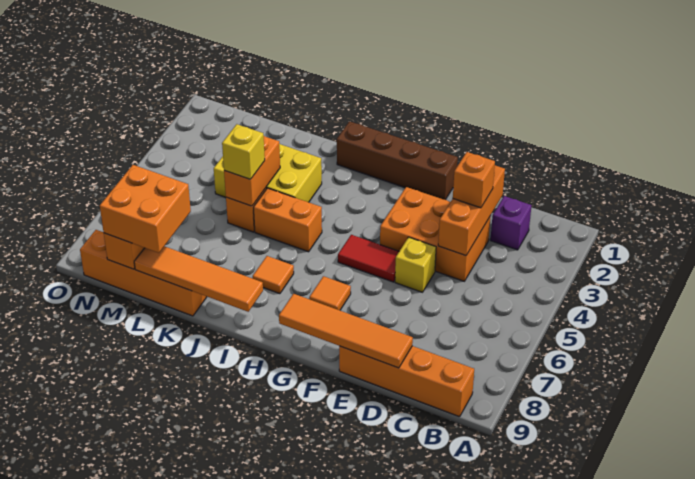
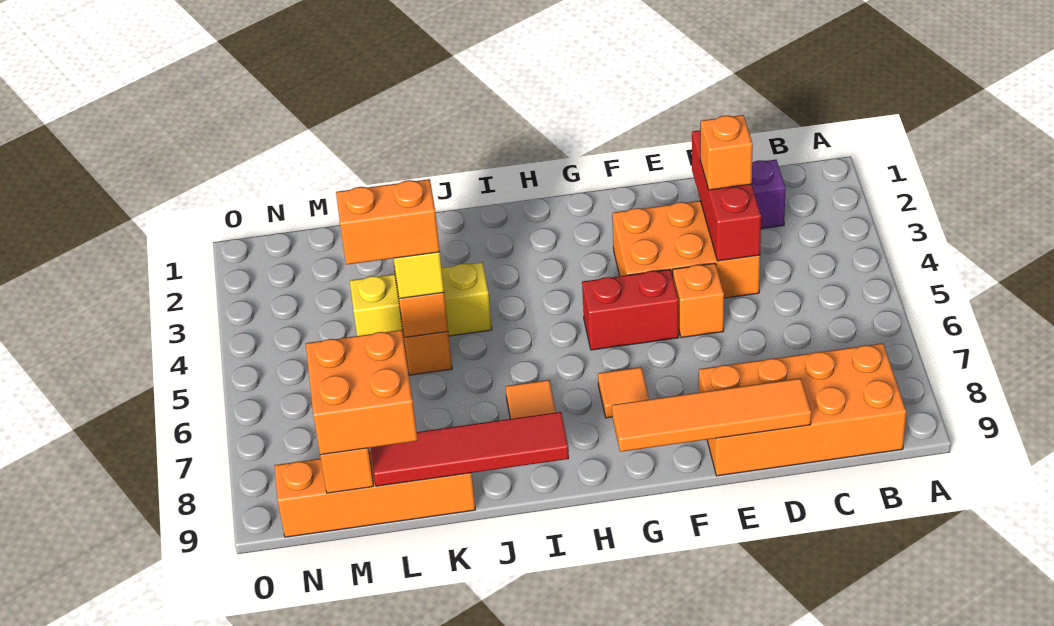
orange brick B9:E9 level 1 -> orange brick B8:E9 level 1
orange brick D2:D4 level 2 -> red brick D2:D4 level 2
yellow brick E5 level 1 -> orange brick E5 level 1
brown brick F1:I1 level 1 -> none
red tile F5:G5 level 1 -> red brick F5:G5 level 1
orange brick I5:J5 level 1 -> orange brick K5:L5 level 4
orange tile I9:L9 level 2 -> red tile I9:L9 level 2
yellow brick J3:L4 level 1 -> yellow brick J4:L4 level 1

